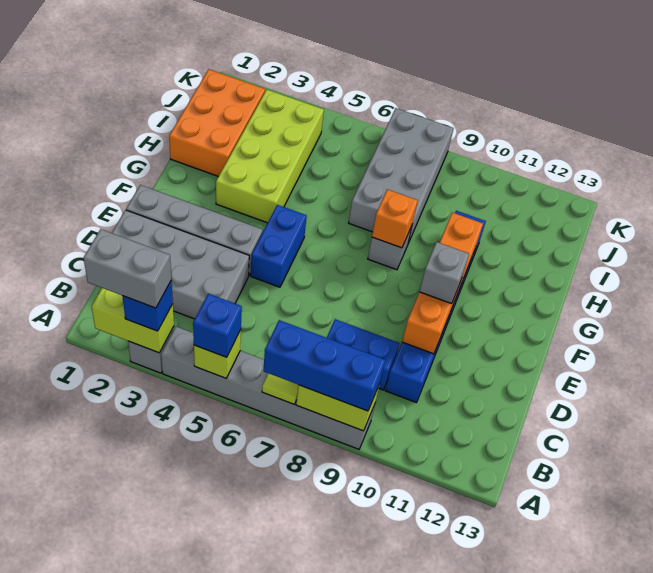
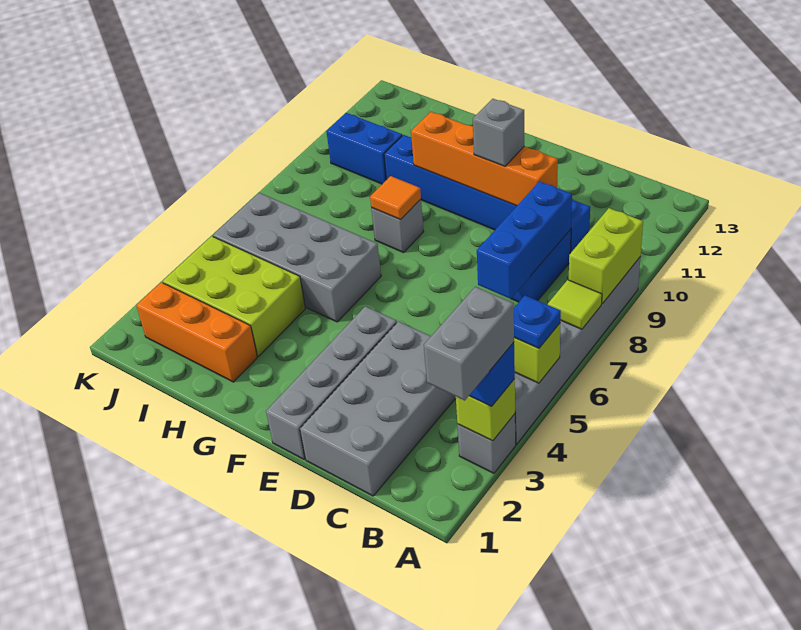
lime brick A2:A3 level 2 -> lime brick A3 level 2
blue brick A5 level 3 -> blue plate A5 level 3
blue brick A7:A9 level 3 -> blue brick C7:C9 level 2
blue brick E5:F5 level 1 -> blue brick I10:J10 level 1
lime brick G3:J4 level 1 -> lime brick H3:J4 level 1
orange brick G8 level 2 -> orange tile G8 level 2
orange brick H1:J2 level 1 -> orange brick H2:J2 level 1
grey brick H7:K8 level 1 -> grey brick G5:J6 level 1

